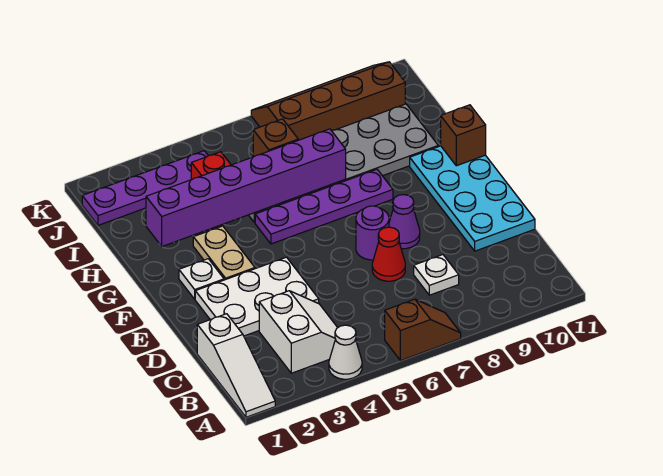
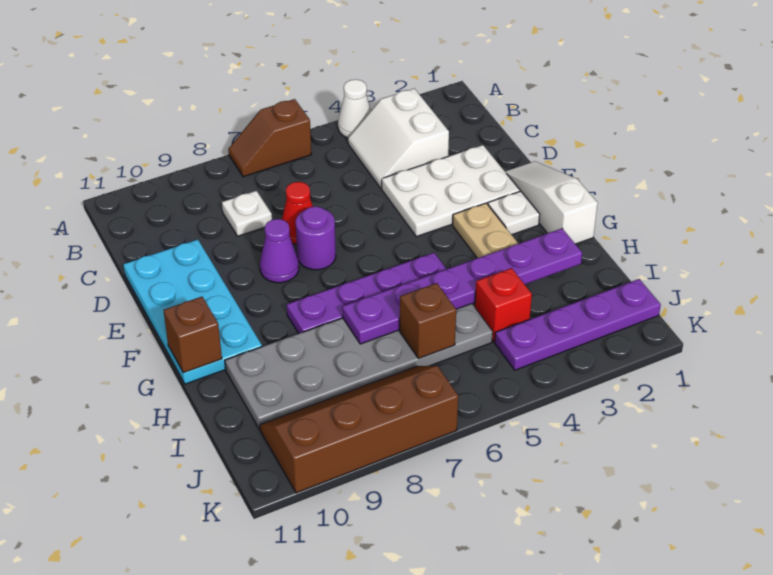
white slope A1:C1 level 1 top C -> white slope E1:G1 level 1 top G
purple brick H2:H7 level 2 -> purple plate H2:H7 level 2
brown slope J7:K10 level 1 top J -> brown slope J7:K10 level 1 top K

